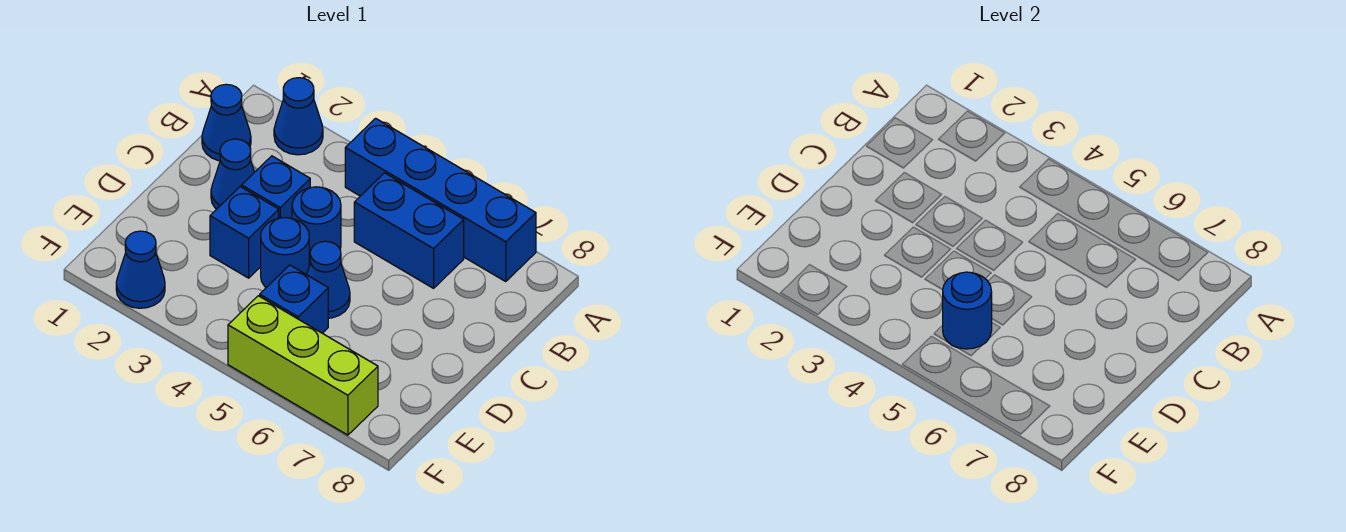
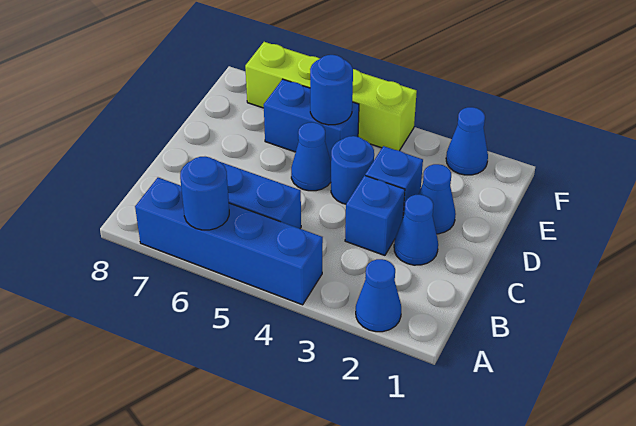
blue cone B1 level 1 -> blue cone D2 level 1
blue round brick C4 level 1 -> blue round brick A6 level 2
blue brick E5 level 1 -> blue brick E5:E6 level 1
lime brick F5:F7 level 1 -> lime brick F4:F7 level 1

